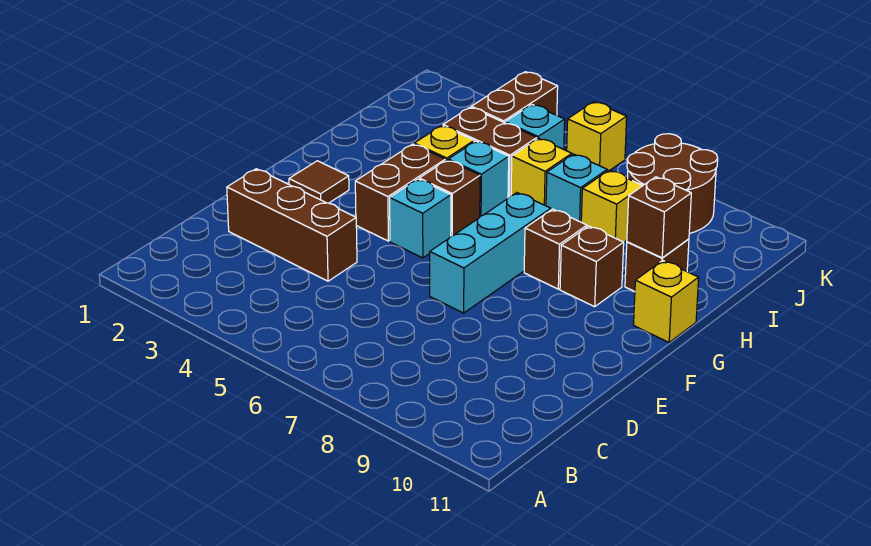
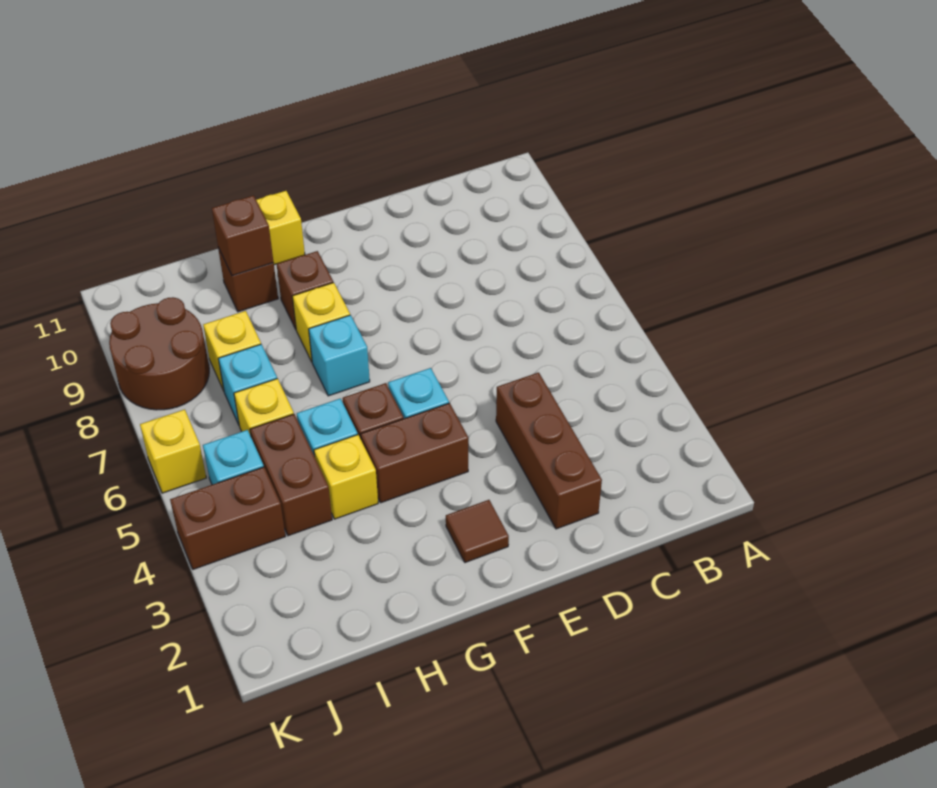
cyan brick E7:G7 level 1 -> cyan brick G7 level 1
brown brick G8 level 1 -> yellow brick G8 level 1

